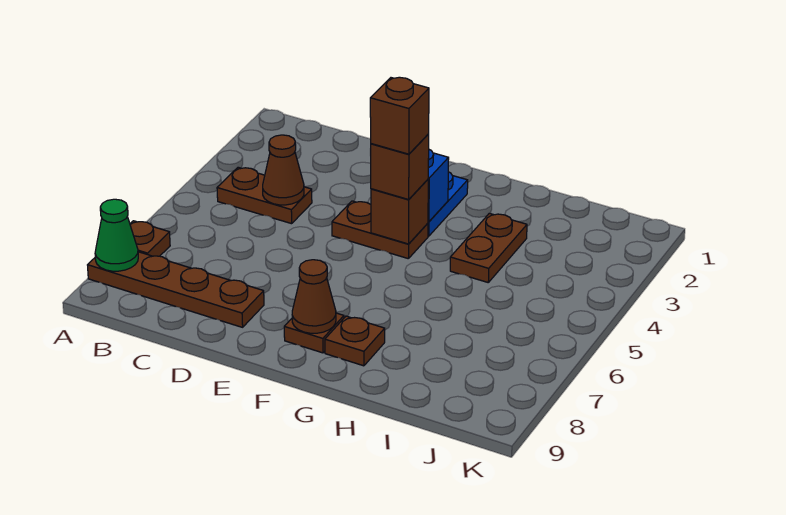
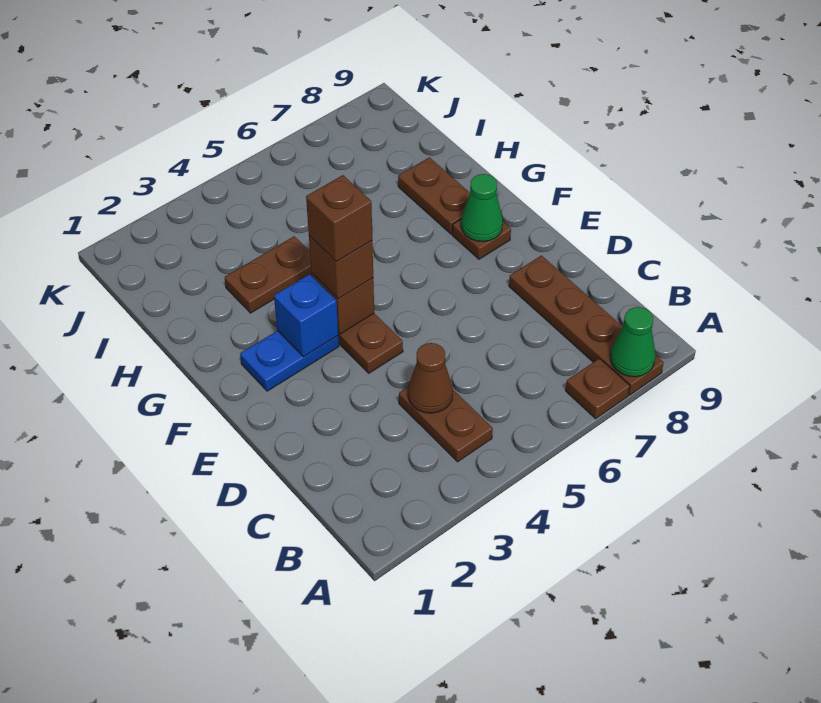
brown cone F8 level 2 -> green cone F8 level 2
brown plate G8 level 1 -> brown plate G8:H8 level 1

